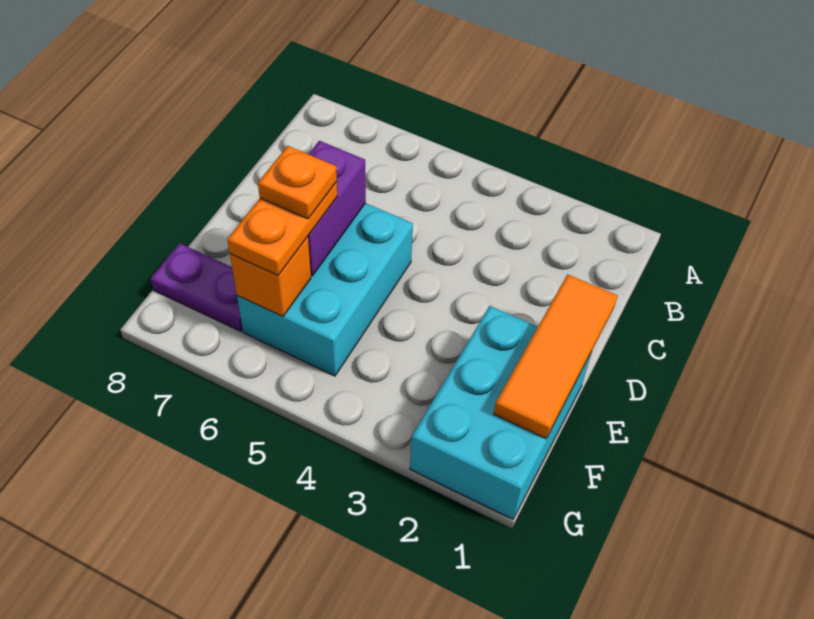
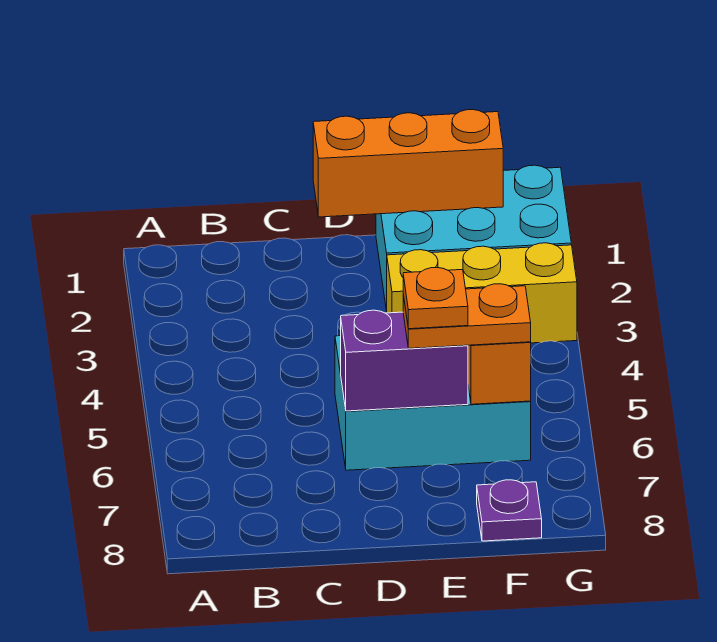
orange tile D1:F1 level 2 -> orange brick D1:F1 level 2
none -> yellow brick E3:G3 level 1
purple plate F7:F8 level 1 -> purple plate F8 level 1

